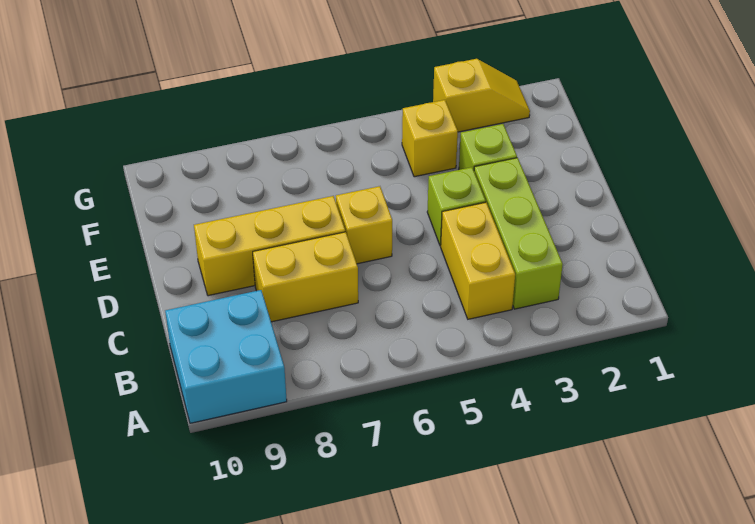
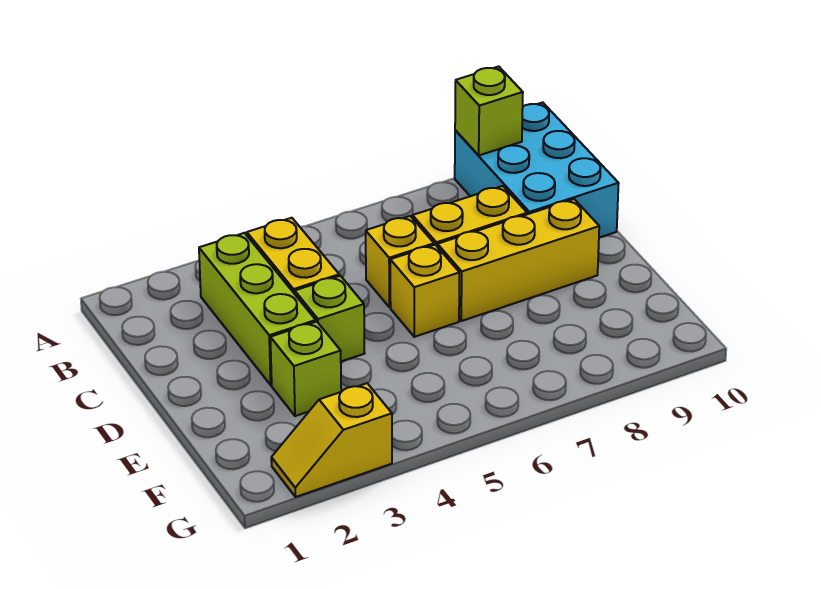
cyan brick A9:B10 level 1 -> cyan brick A9:C10 level 1
none -> lime brick A9 level 2
yellow brick F4 level 1 -> yellow brick C6 level 1

